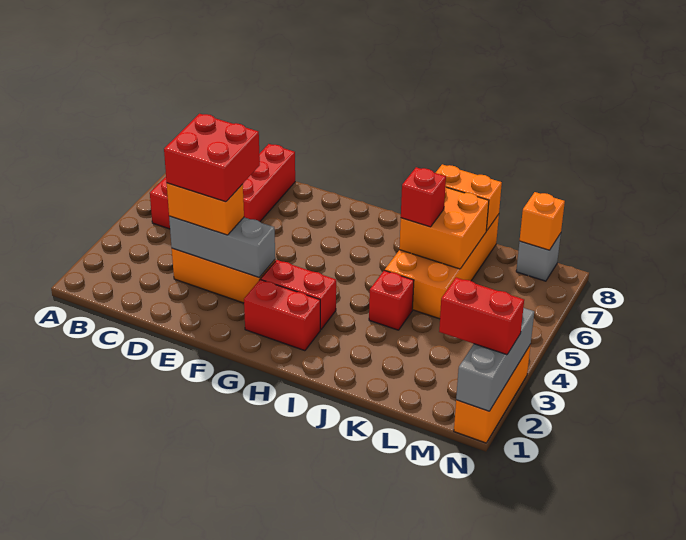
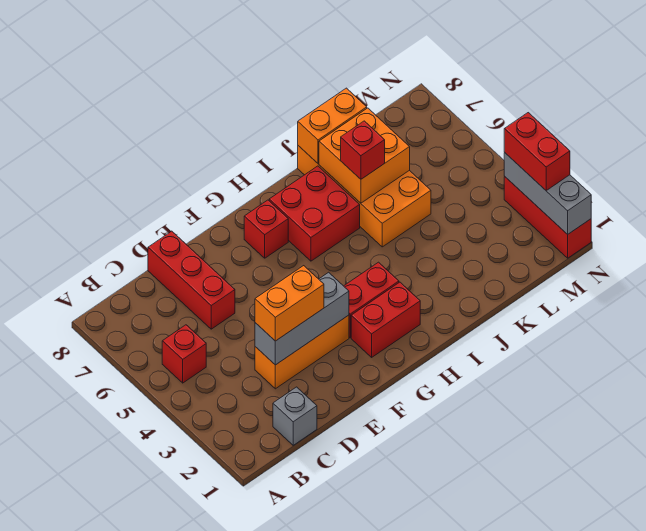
red brick D3:E4 level 4 -> red brick H6:I7 level 1
red brick J4 level 1 -> red brick G7 level 1
red brick M2:N2 level 3 -> red brick N2:N3 level 3
grey brick M8 level 1 -> grey brick C1 level 1
orange brick M8 level 2 -> none
orange brick N1:N3 level 1 -> red brick N1:N3 level 1

